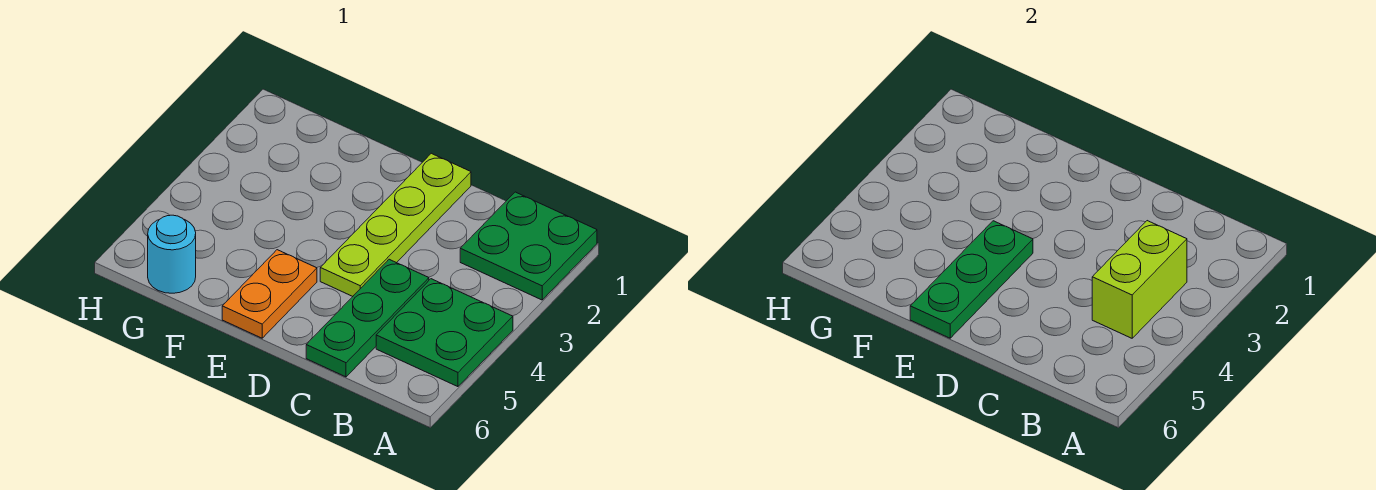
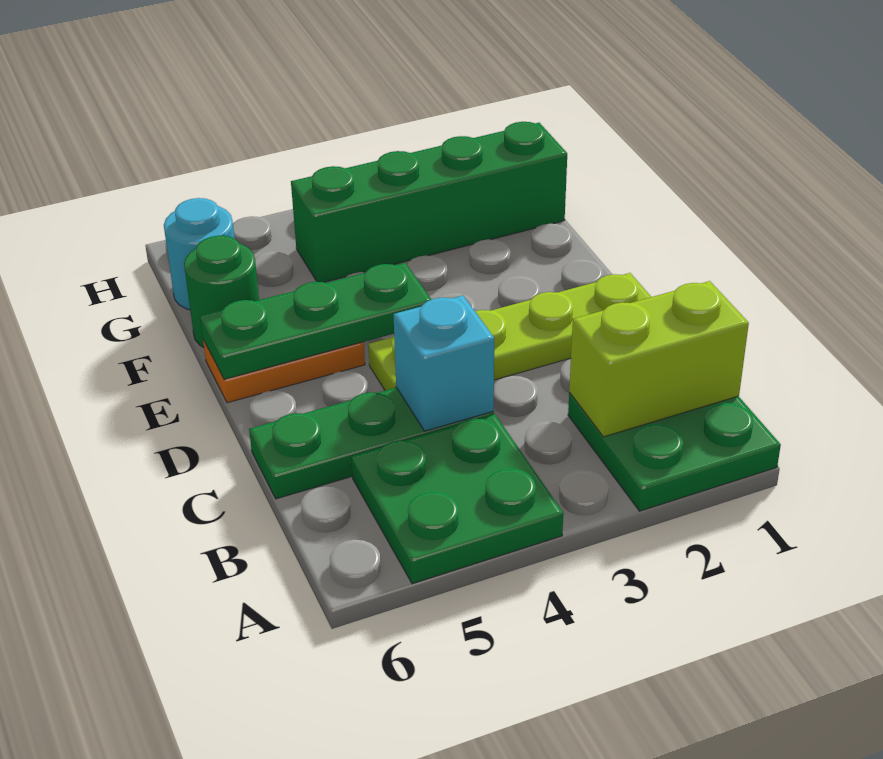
lime brick B3:B4 level 2 -> lime brick B1:B2 level 2
none -> cyan brick C4 level 2
none -> green round brick F6 level 1
none -> green brick G1:G4 level 1

